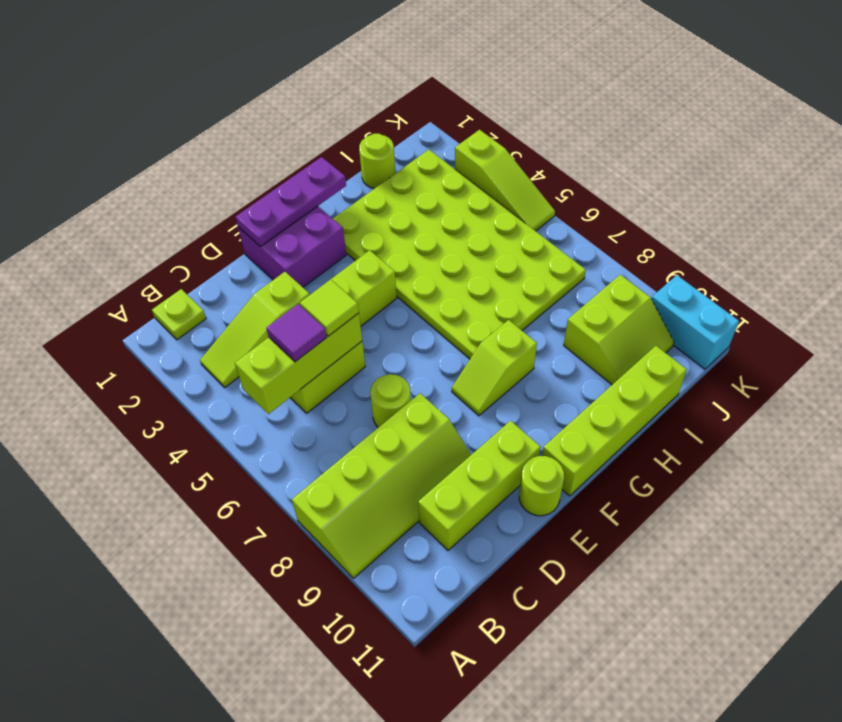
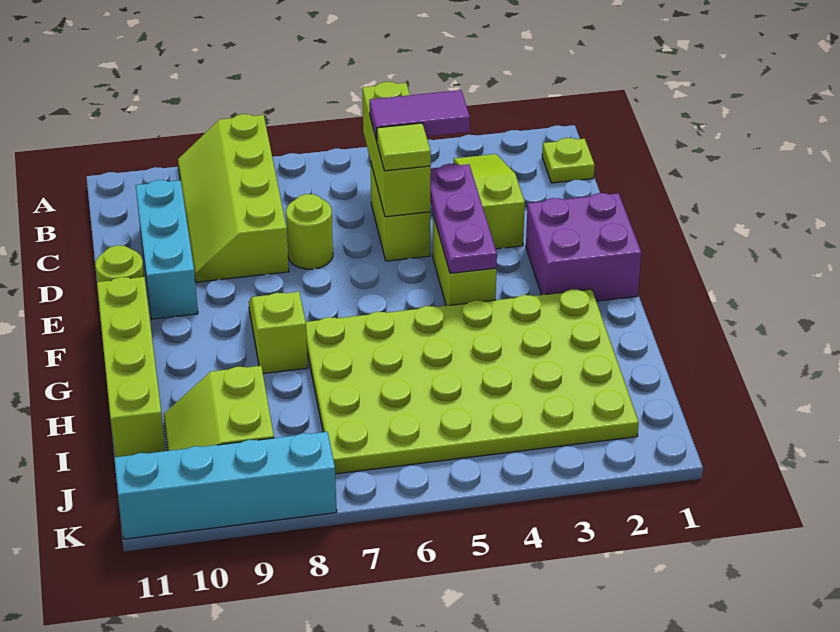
purple tile C5 level 3 -> purple tile C4:C5 level 3
lime brick C10:E10 level 1 -> cyan brick C10:E10 level 1
purple plate E1:G1 level 2 -> purple plate D4:F4 level 2
lime round brick I1 level 1 -> none
lime slope K3:K5 level 1 top 3 -> none
cyan brick K10:K11 level 1 -> cyan brick K8:K11 level 1

